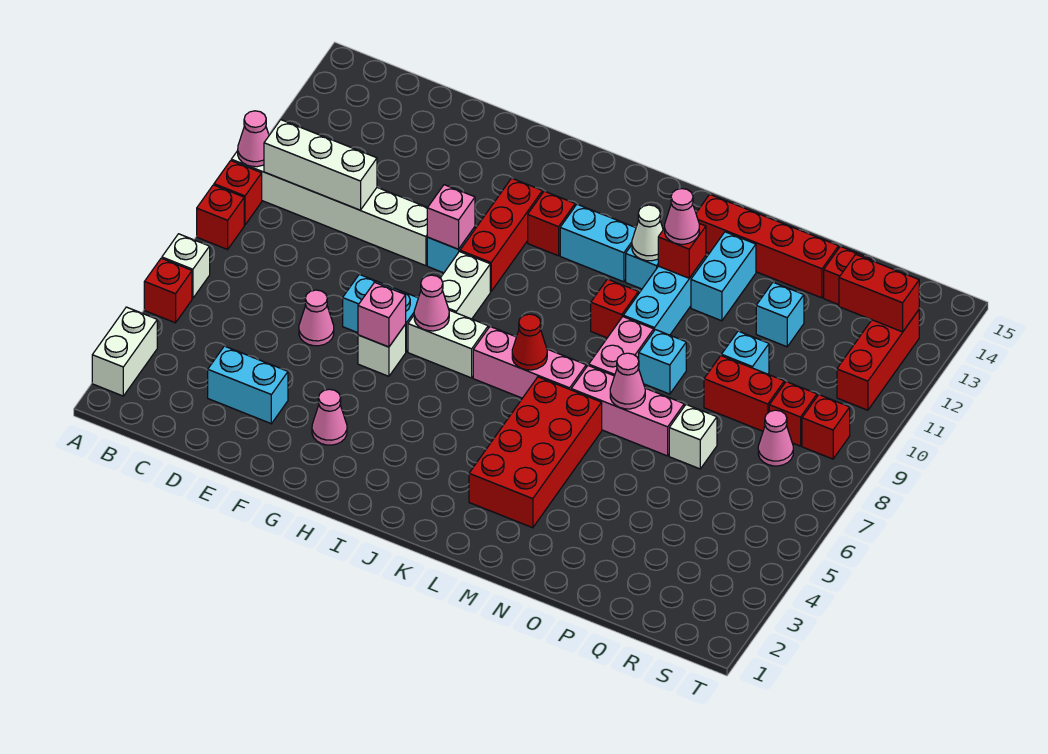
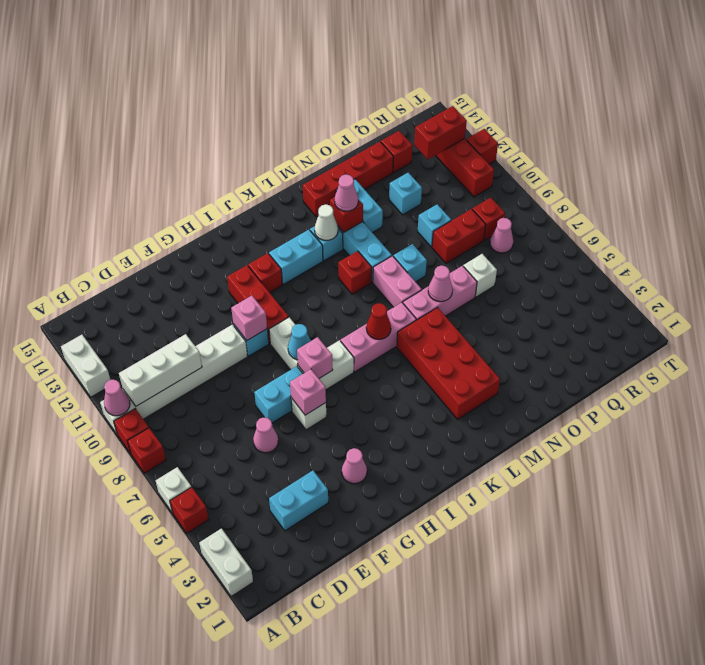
none -> white brick A12:A13 level 1
pink cone H7 level 2 -> pink brick H7 level 2
none -> cyan cone H8 level 2
red brick S9 level 1 -> red brick T12 level 1

